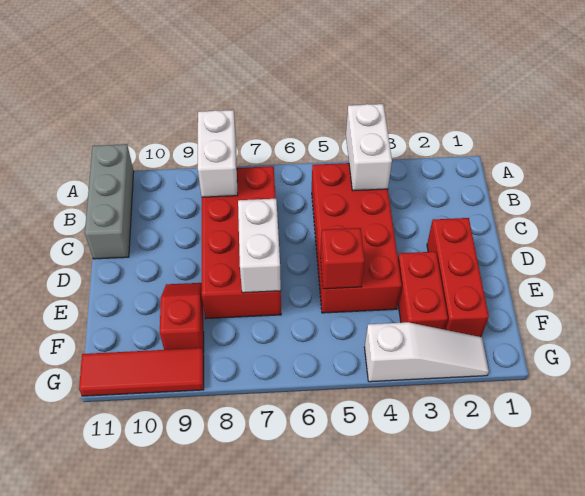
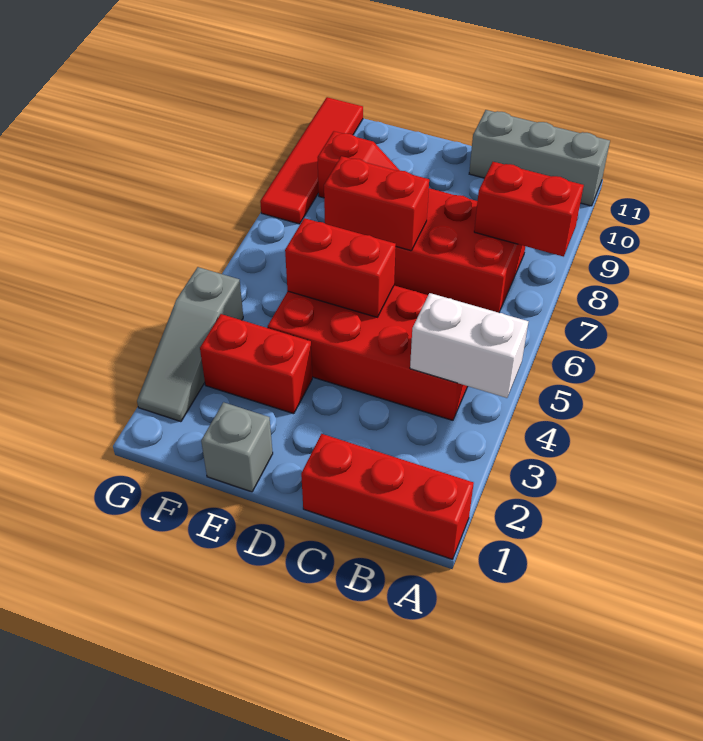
white brick A8:B8 level 2 -> red brick A8:B8 level 2
red brick D2:F2 level 1 -> red brick A1:C1 level 1
white brick D7:E7 level 2 -> red brick D7:E7 level 2
none -> grey brick E1 level 1
red brick E5 level 2 -> red brick D5:E5 level 2
white slope G2:G4 level 1 top 4 -> grey slope G2:G4 level 1 top 4
red tile G9:G11 level 1 -> red tile G8:G11 level 1

